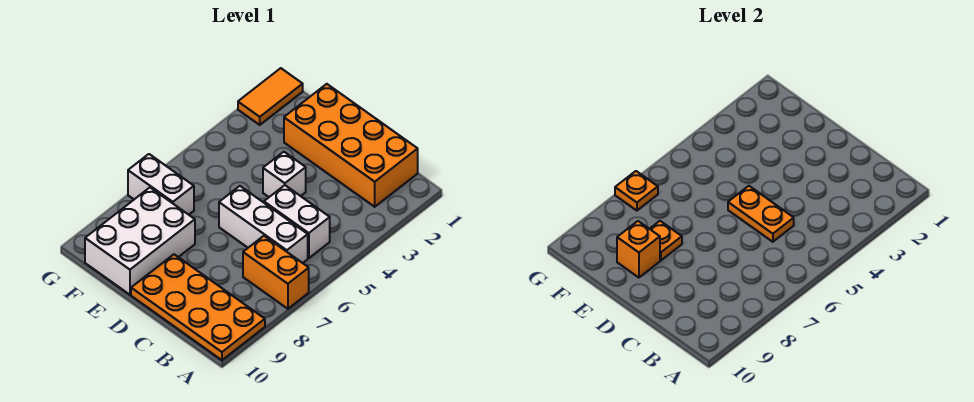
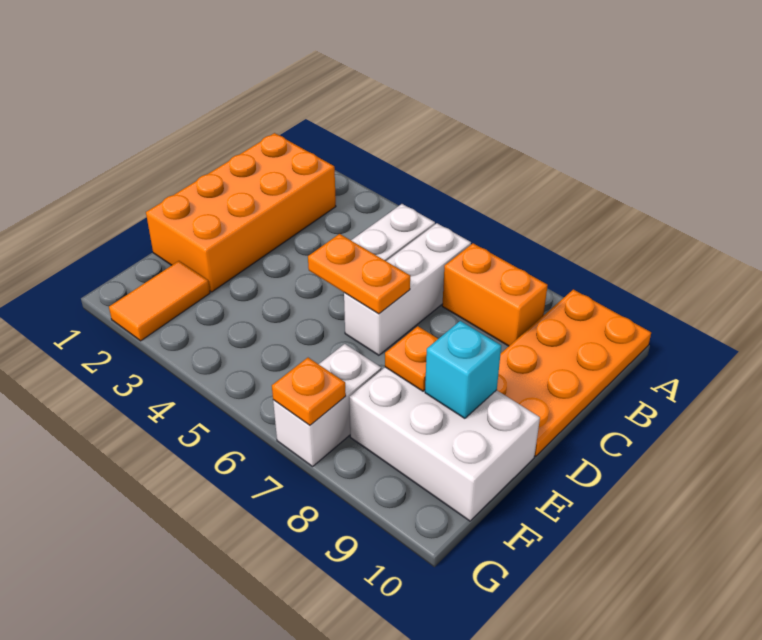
orange brick A7:B7 level 1 -> orange brick B7:B8 level 1
orange plate C5:D5 level 2 -> orange plate D5:D6 level 2
white brick D4 level 1 -> none
orange brick E9 level 2 -> cyan brick E9 level 2
orange tile G1:G2 level 1 -> orange tile F2:G2 level 1

